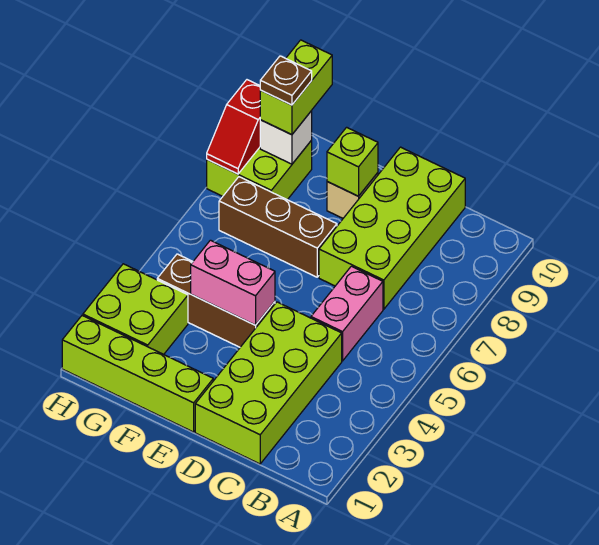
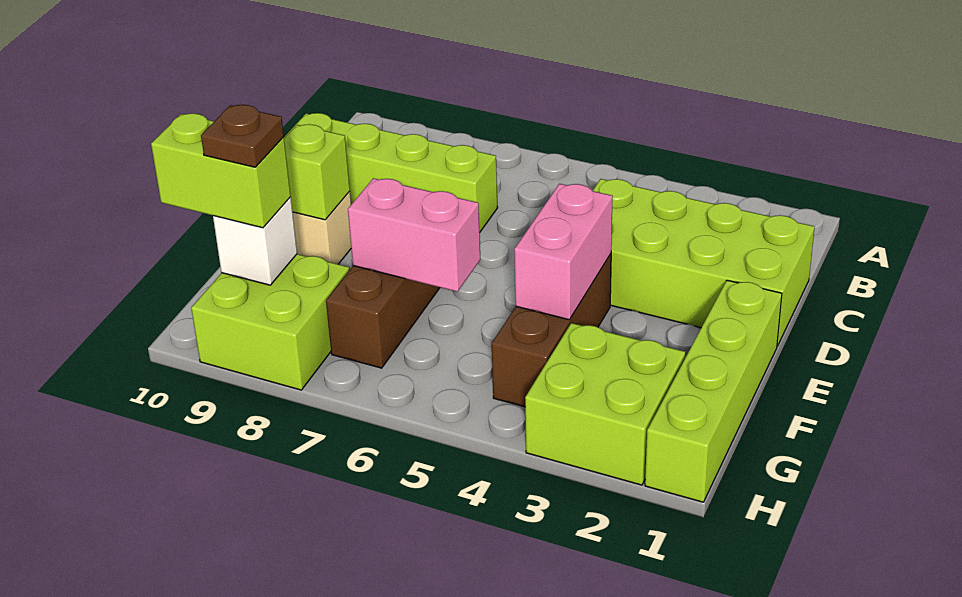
pink brick C5:C6 level 1 -> pink brick F6:F7 level 2
lime brick C7:D10 level 1 -> lime brick C7:C10 level 1
red slope H8:H9 level 2 top 9 -> none

